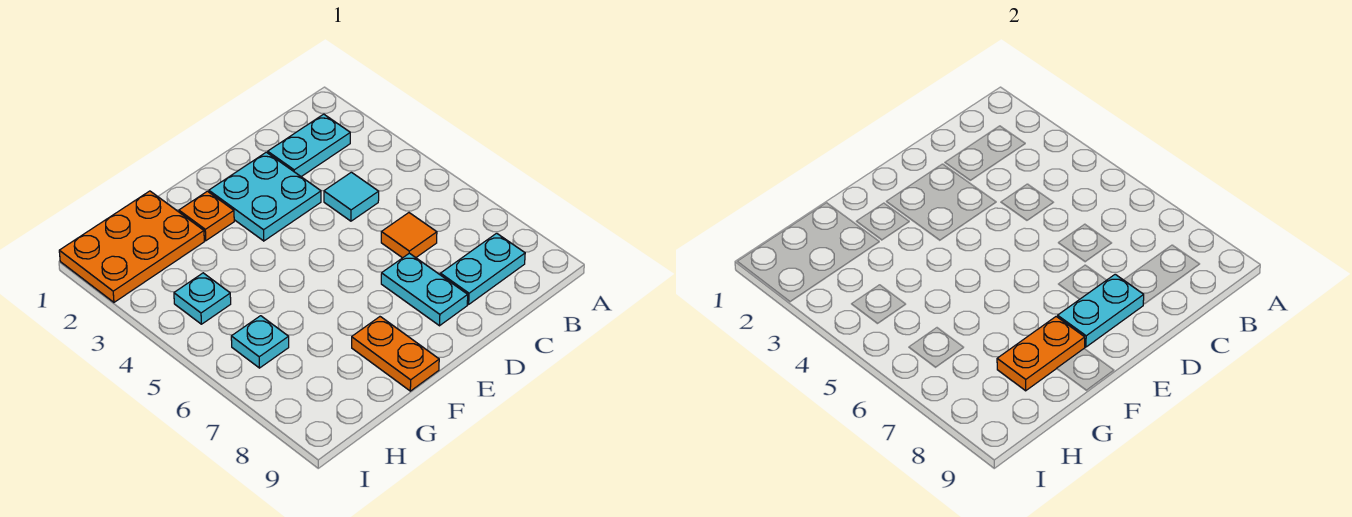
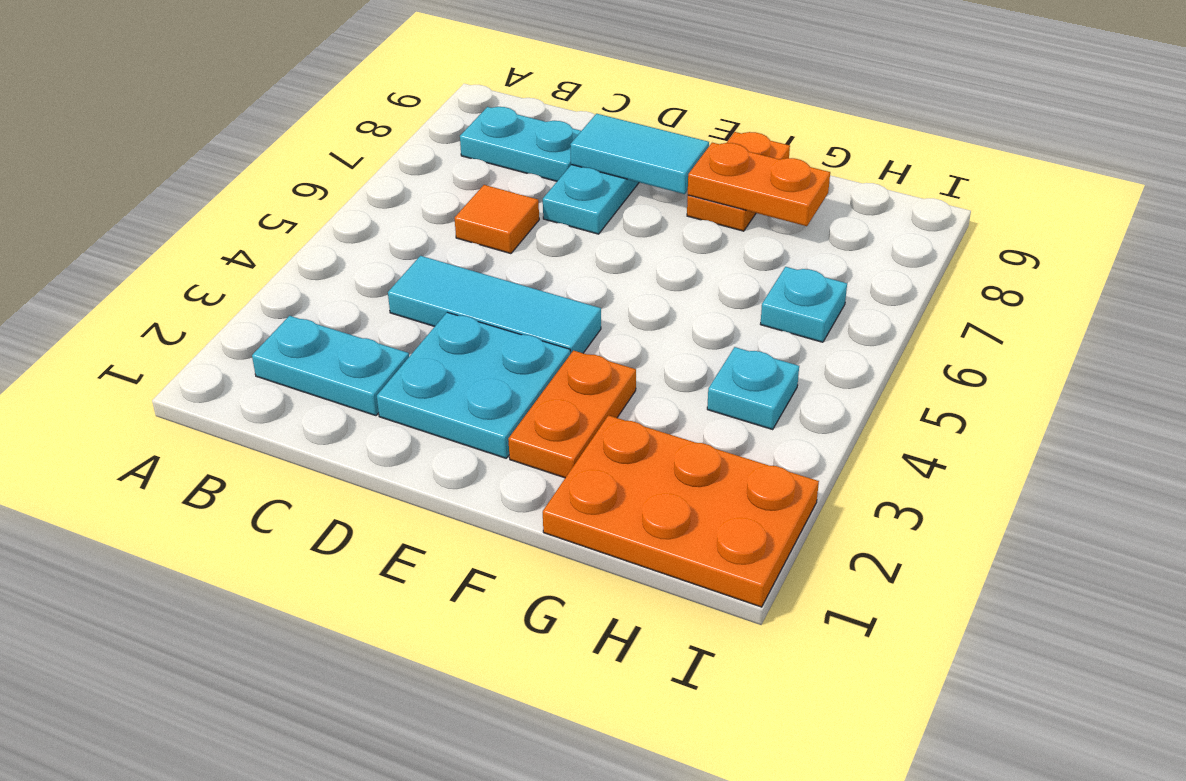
cyan tile C4 level 1 -> cyan tile C4:E4 level 1
cyan plate D8:E8 level 2 -> cyan tile D8:E8 level 2
orange plate F2 level 1 -> orange plate F2:F3 level 1

